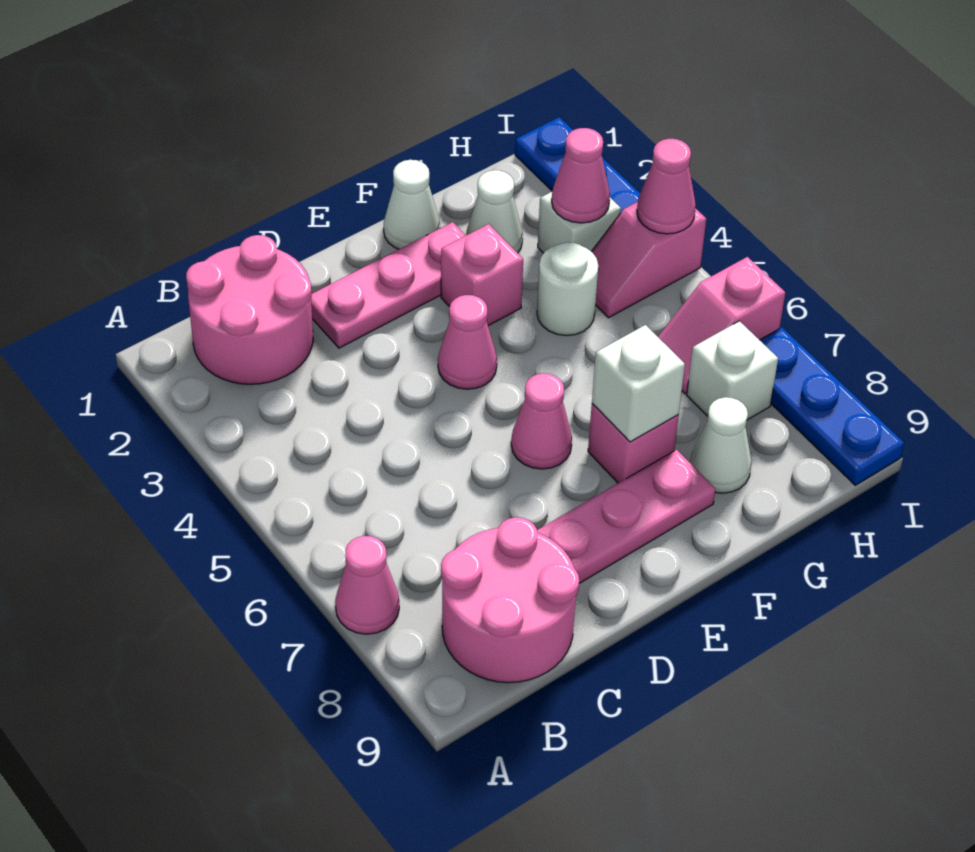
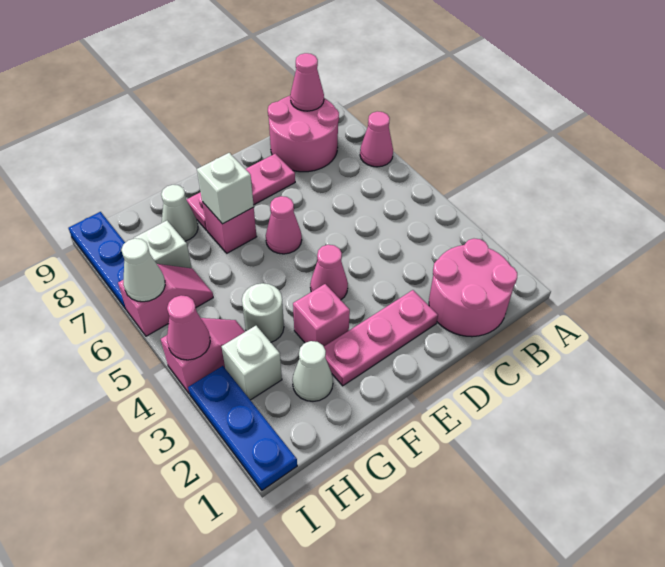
white cone F1 level 1 -> white cone I6 level 2
pink cone H3 level 2 -> pink cone B9 level 2

